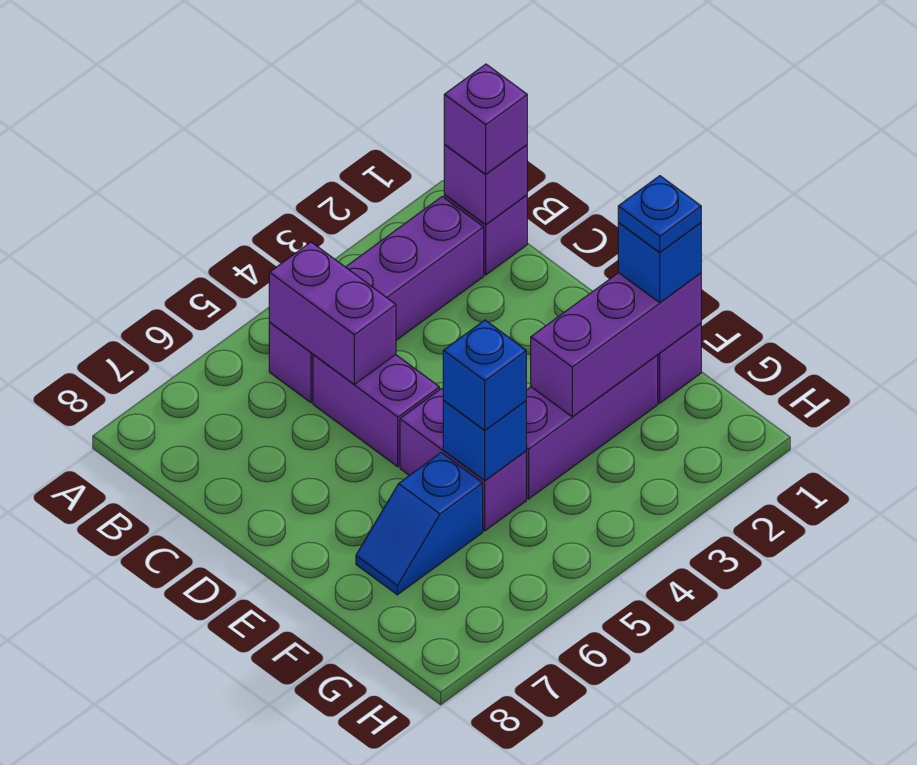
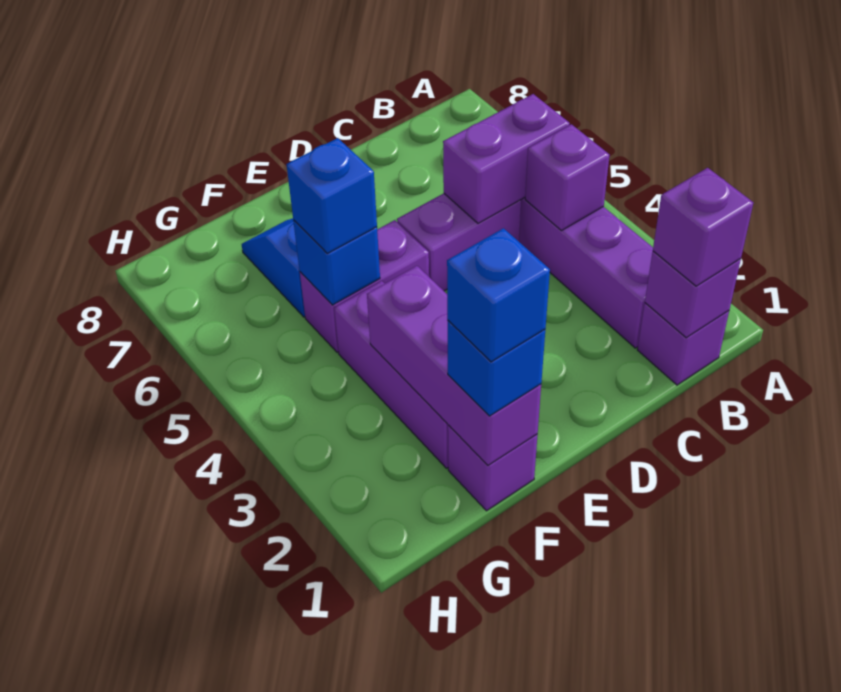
none -> purple brick B4 level 2
blue plate F1 level 4 -> blue brick F1 level 4

